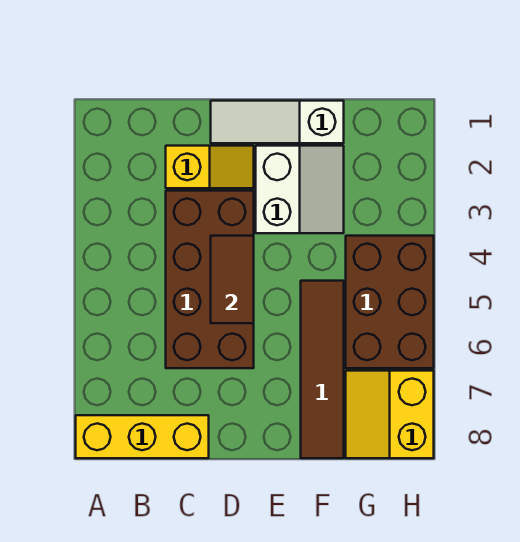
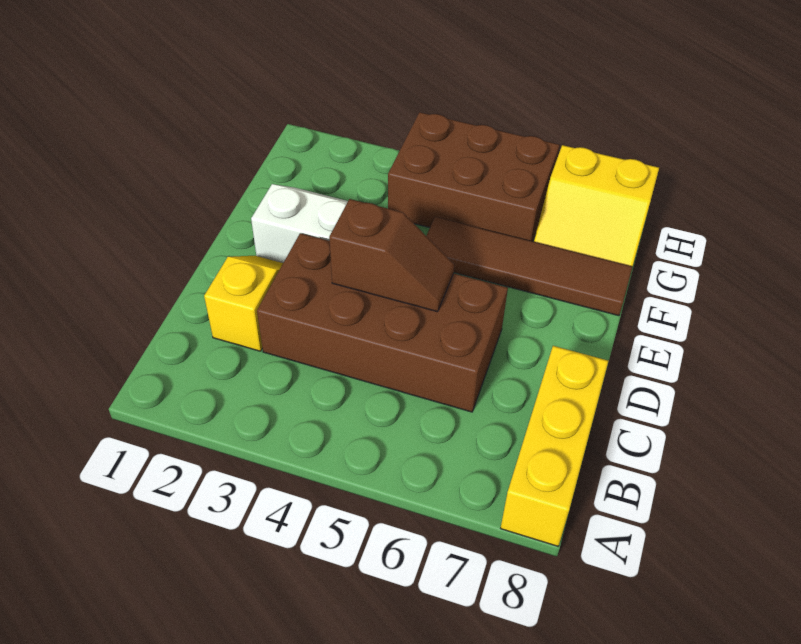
white slope D1:F1 level 1 top F -> none
brown tile D4:D5 level 2 -> brown slope D4:D5 level 2 top 4

